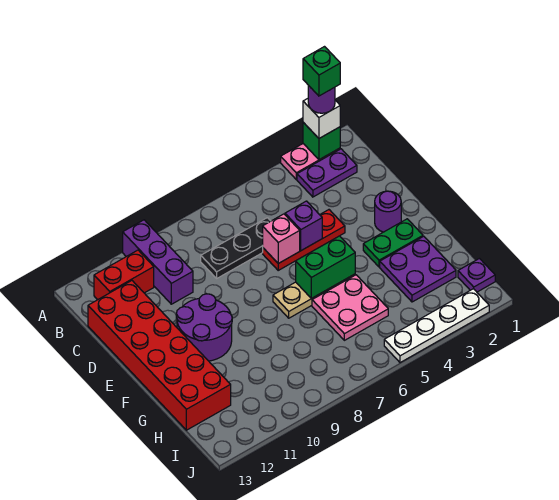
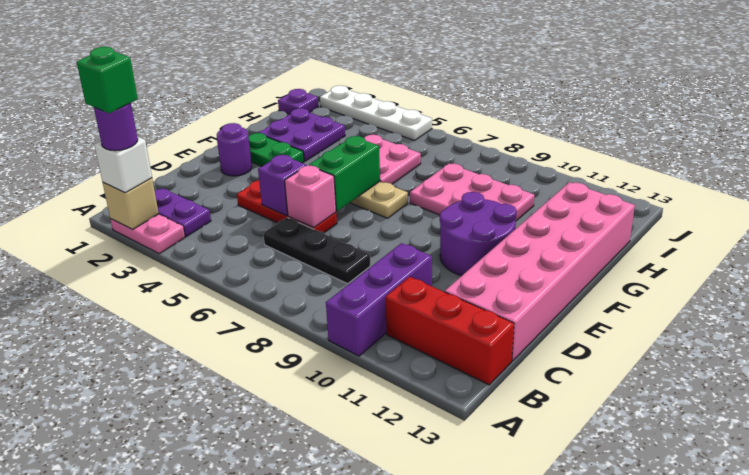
green brick A2 level 2 -> tan brick A2 level 2
red brick B11:B12 level 1 -> red brick B11:B13 level 1
red brick C12:H13 level 1 -> pink brick C12:H13 level 1
green brick F5:F6 level 2 -> green brick E6:F6 level 2
none -> pink plate G8:H10 level 1

